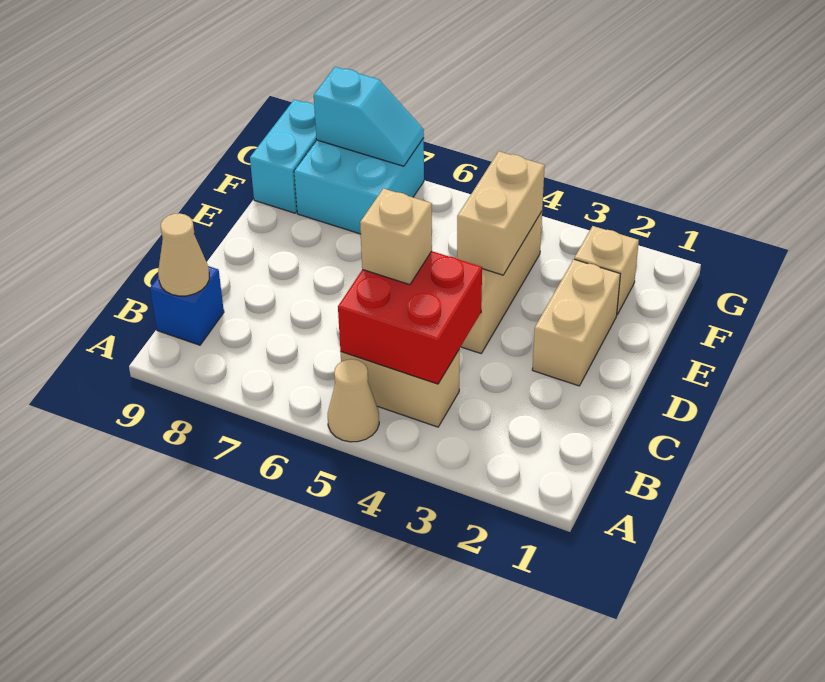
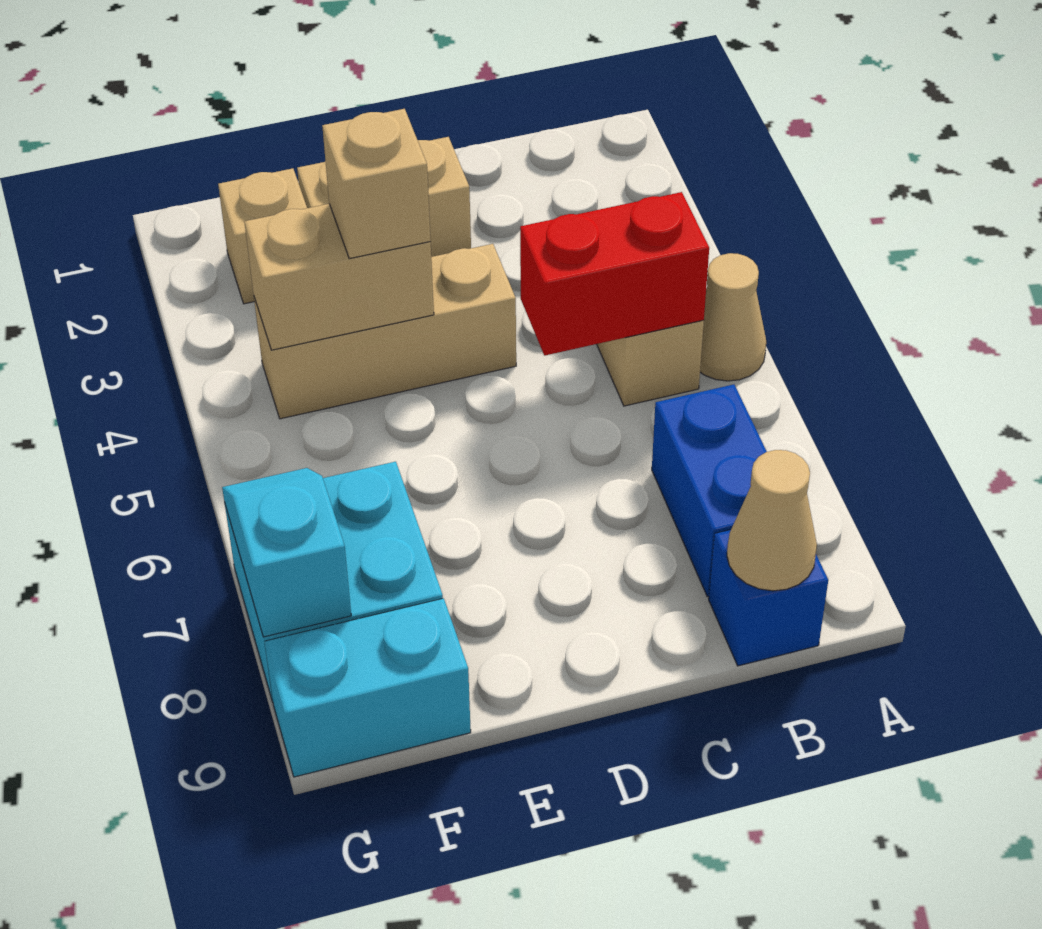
red brick B4:C5 level 2 -> red brick B5:C5 level 2
none -> blue brick B7:B8 level 1
tan brick C5 level 3 -> tan brick E4 level 3

